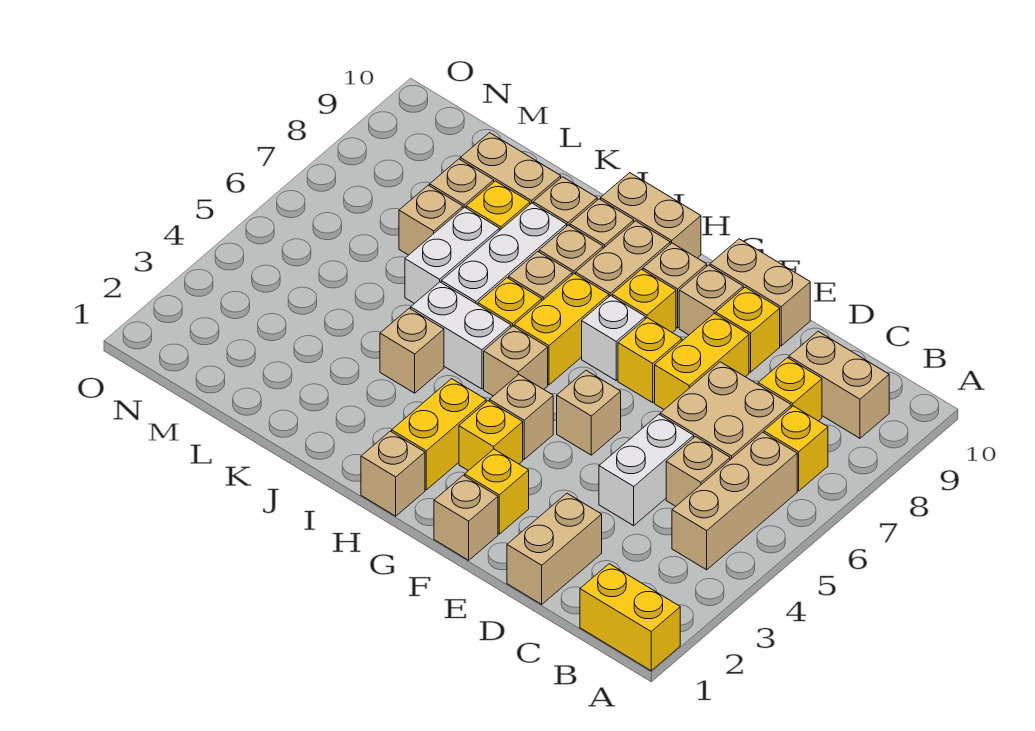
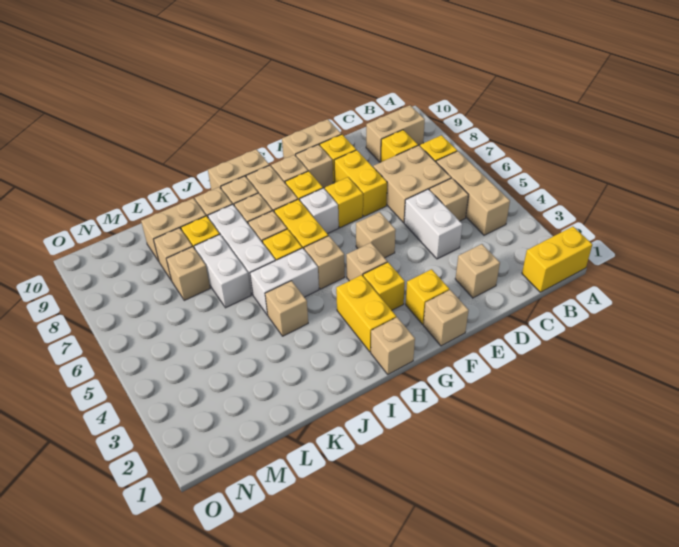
tan brick D1:D2 level 1 -> tan brick D2 level 1

